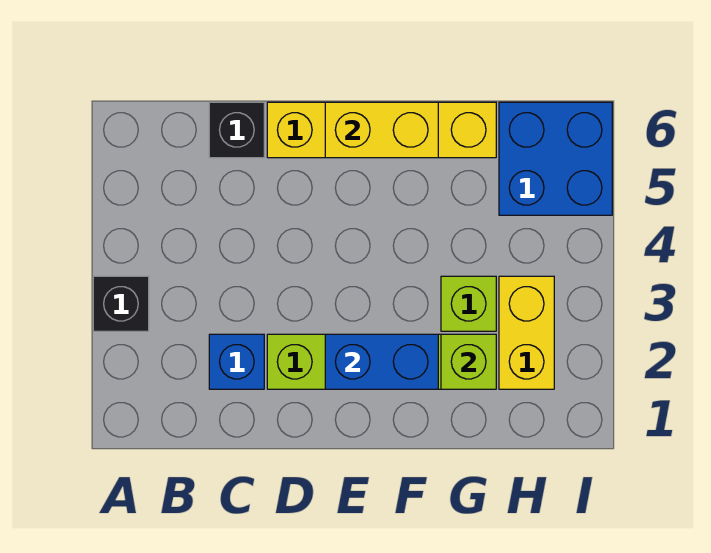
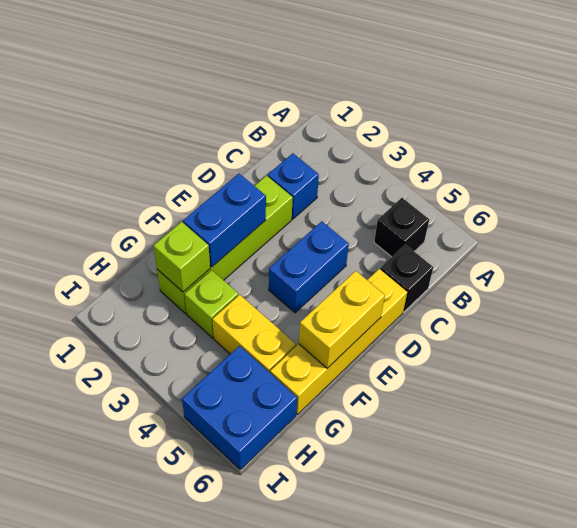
black brick A3 level 1 -> black brick B5 level 1
none -> blue brick D4:E4 level 1
yellow brick H2:H3 level 1 -> yellow brick G4:G5 level 1

